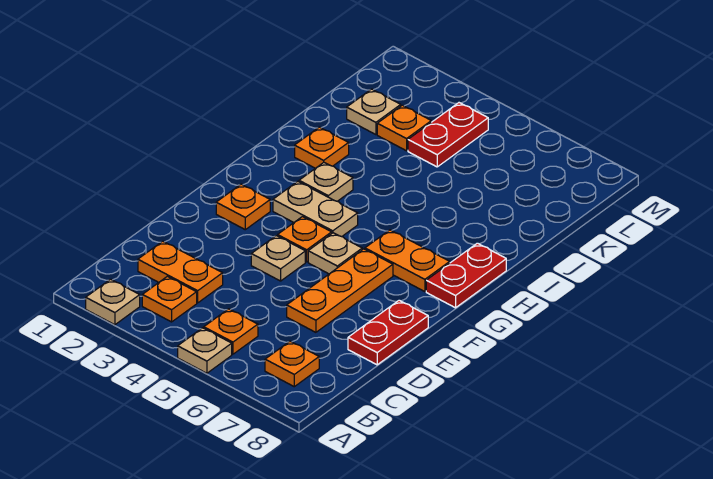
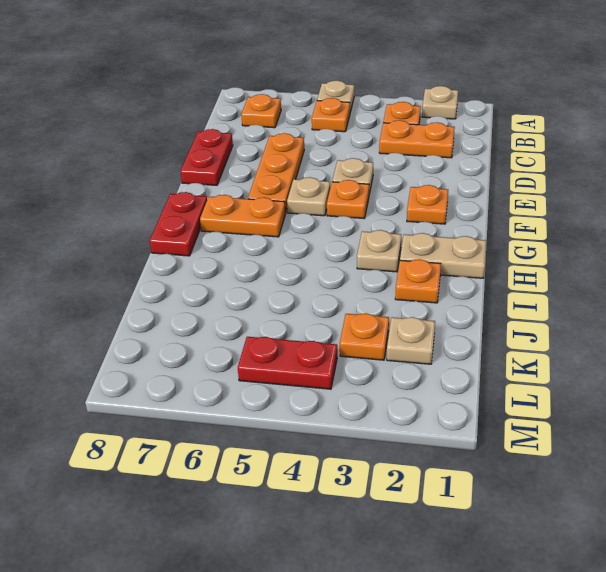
tan plate G3:G4 level 1 -> tan plate H1:H2 level 1
red plate K4:L4 level 1 -> red plate L4:L5 level 1

